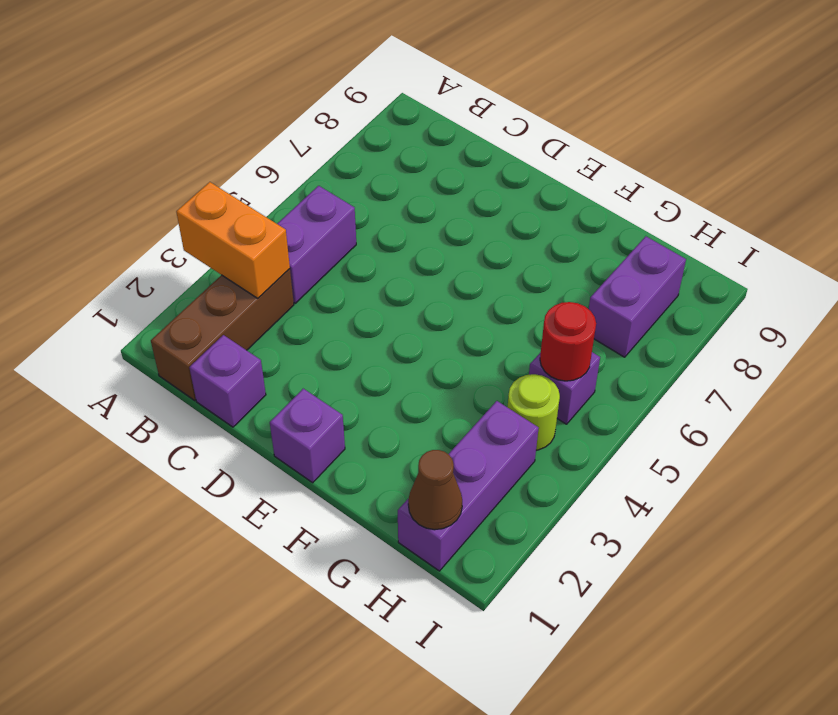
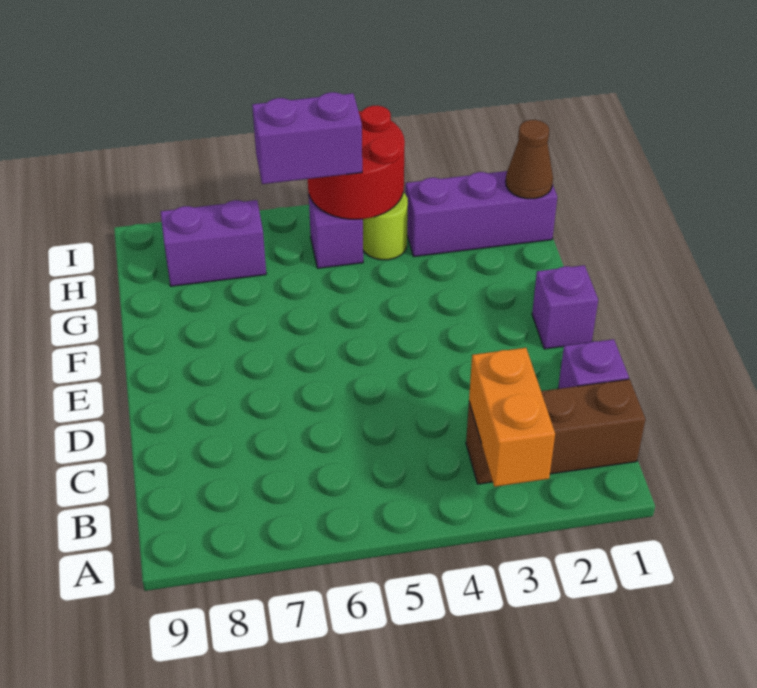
purple brick B4:B5 level 1 -> purple brick H5:H6 level 3
red round brick H5 level 2 -> red round brick H4:I5 level 2

